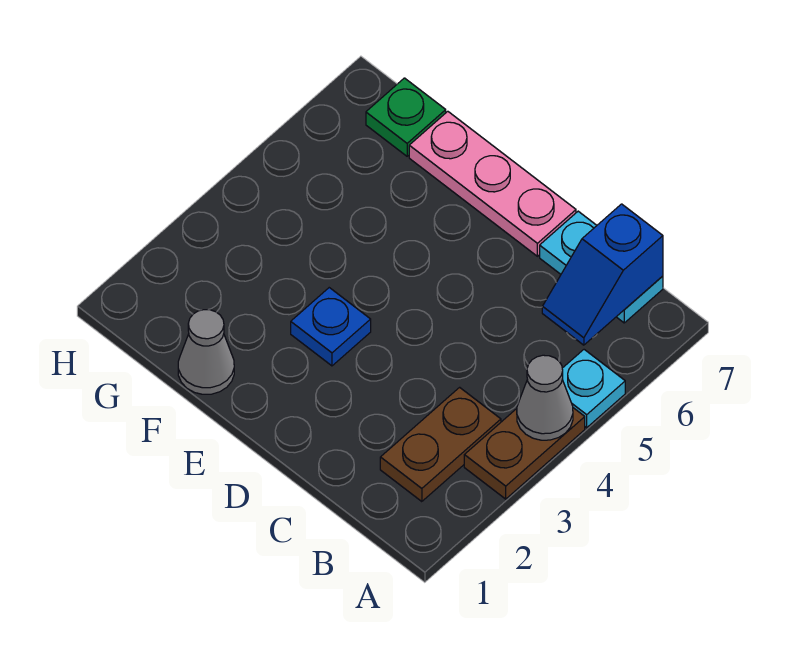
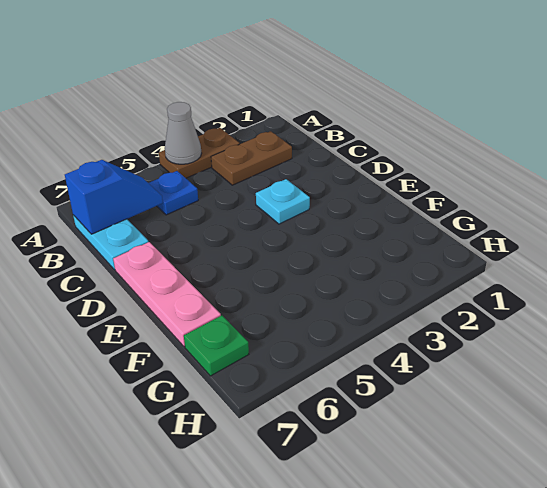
cyan plate A5 level 1 -> cyan plate D3 level 1
blue plate E3 level 1 -> blue plate B5 level 1
grey cone F1 level 1 -> none

